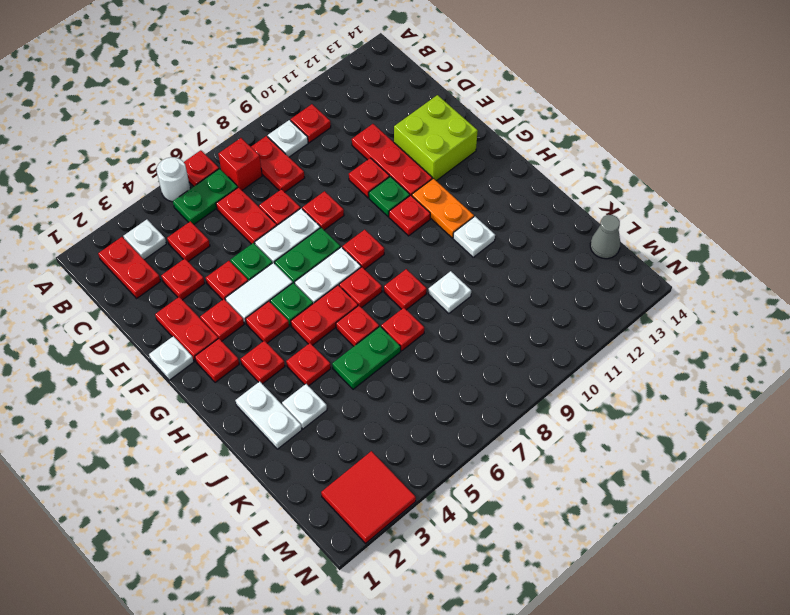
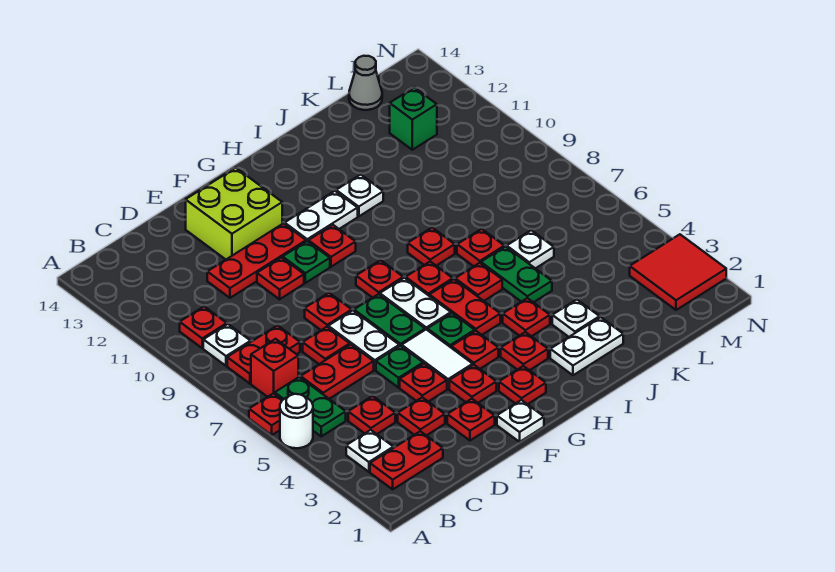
red plate E2:F2 level 1 -> red plate E2 level 1
orange plate G11:H11 level 1 -> white plate G11:H11 level 1
white plate J9 level 1 -> white plate K6 level 1
none -> green brick L12 level 1

